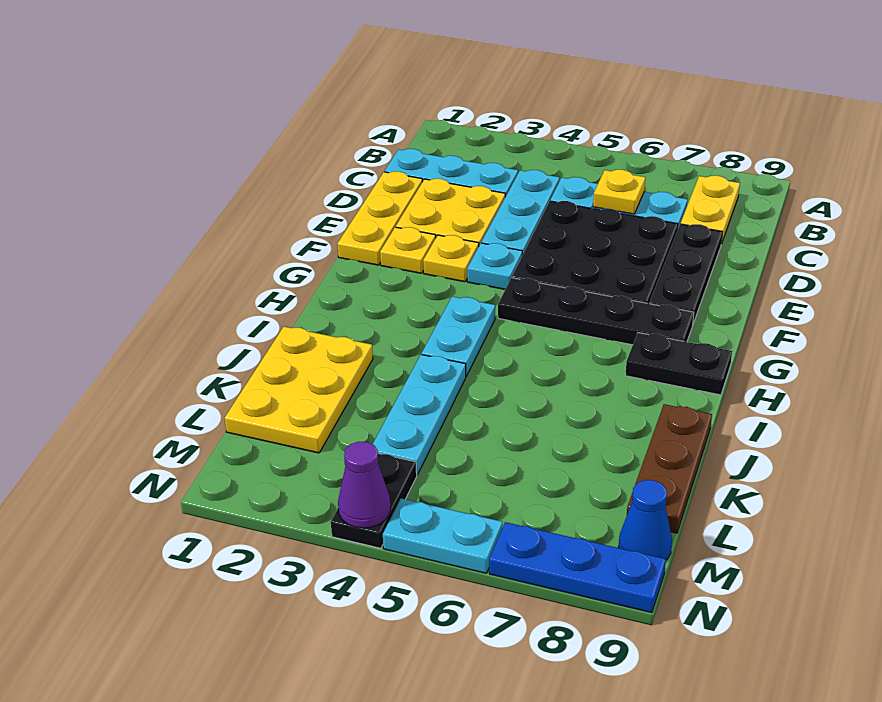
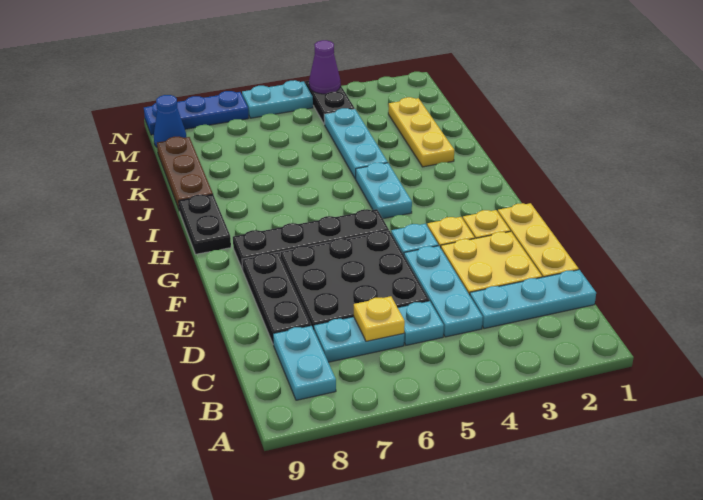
yellow plate B8:C8 level 1 -> cyan plate B8:C8 level 1
black plate H8:H9 level 1 -> black plate H9:I9 level 1
yellow plate J1:L2 level 1 -> yellow plate J2:L2 level 1

